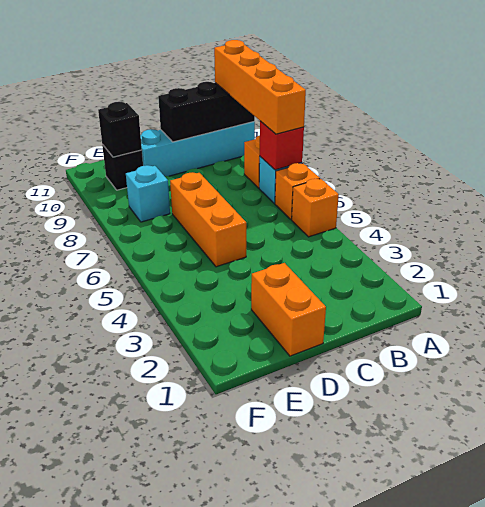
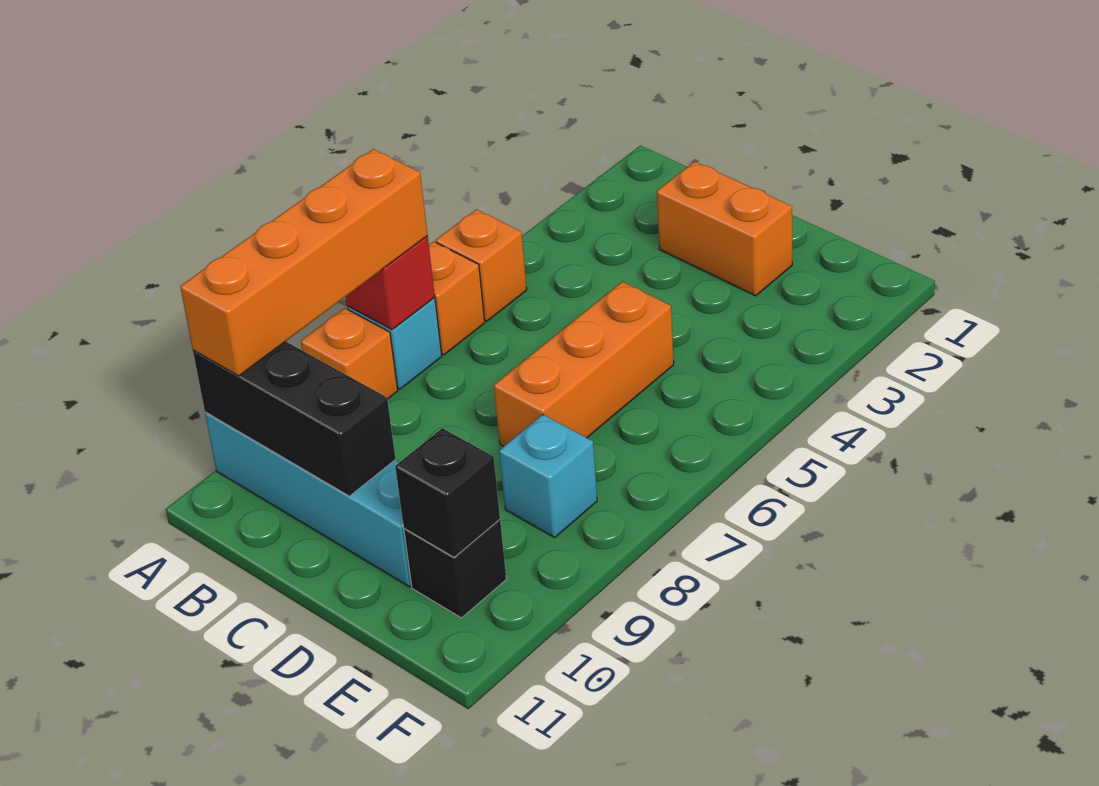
orange brick D1:D2 level 1 -> orange brick C2:D2 level 1

